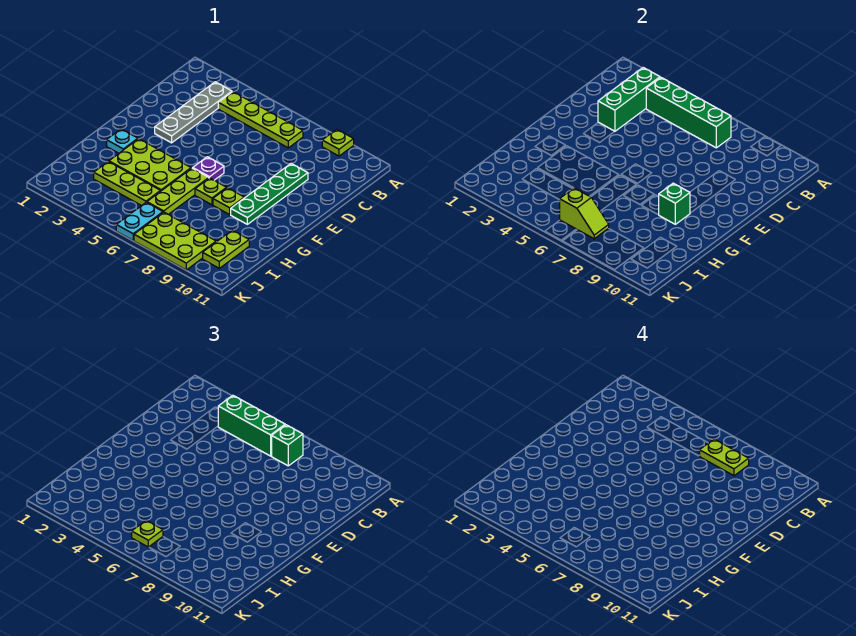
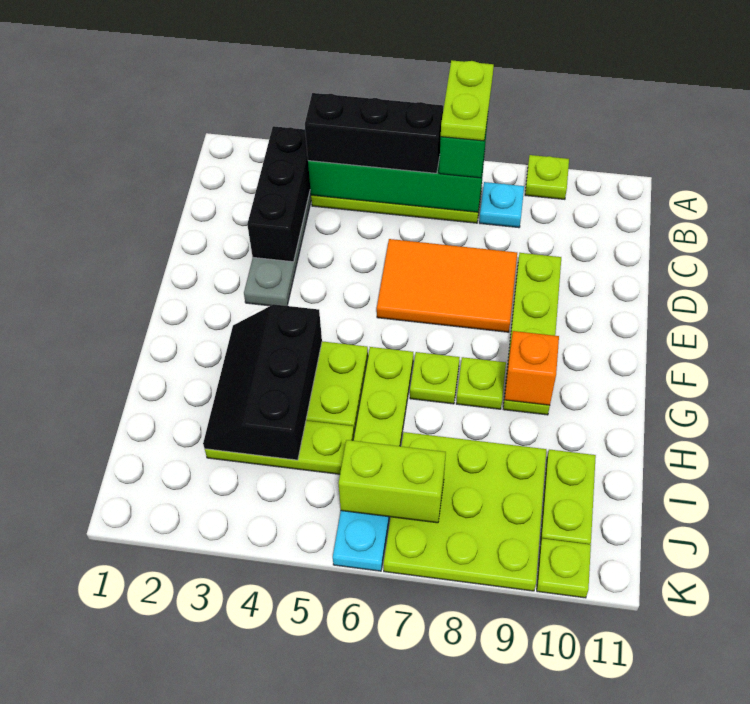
green brick B3:D3 level 2 -> black brick B3:D3 level 2
green brick B4:B6 level 3 -> black brick B4:B6 level 3
lime plate B7:B8 level 4 -> lime plate A7:B7 level 4
none -> orange tile D6:E8 level 1
green plate D9:G9 level 1 -> lime plate D9:G9 level 1
purple plate F6 level 1 -> none
cyan plate G2 level 1 -> cyan plate B8 level 1
none -> black slope G3:I4 level 2 top 4
green brick G9 level 2 -> orange brick G9 level 2
lime slope J6:J7 level 2 top 6 -> lime brick J6:J7 level 2
lime plate J6 level 3 -> lime plate K10 level 1
lime plate J7:K9 level 1 -> lime plate I7:K9 level 1

